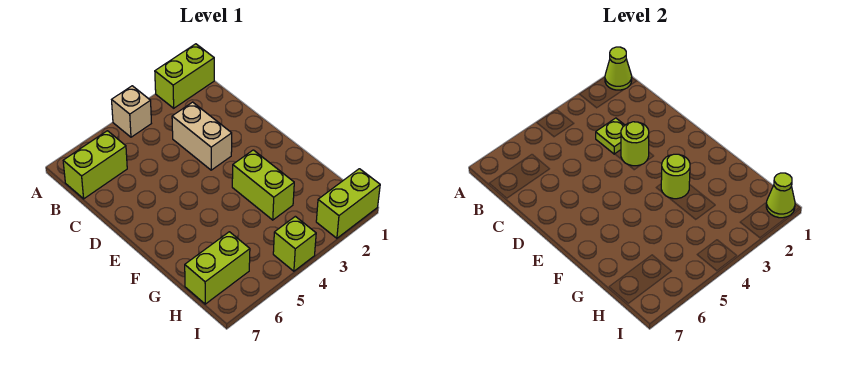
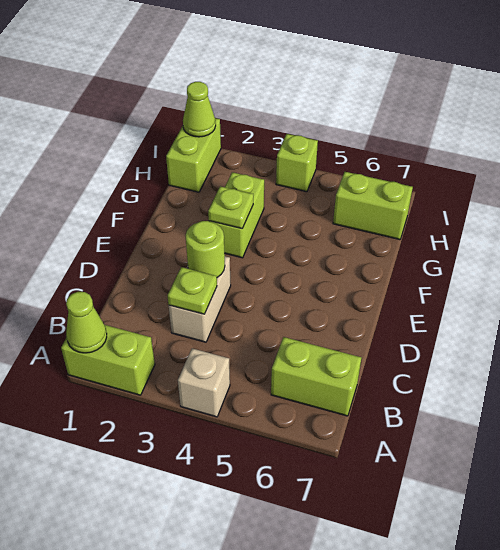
lime round brick F3 level 2 -> lime plate F3 level 2
lime brick I1:I2 level 1 -> lime brick H1:I1 level 1

